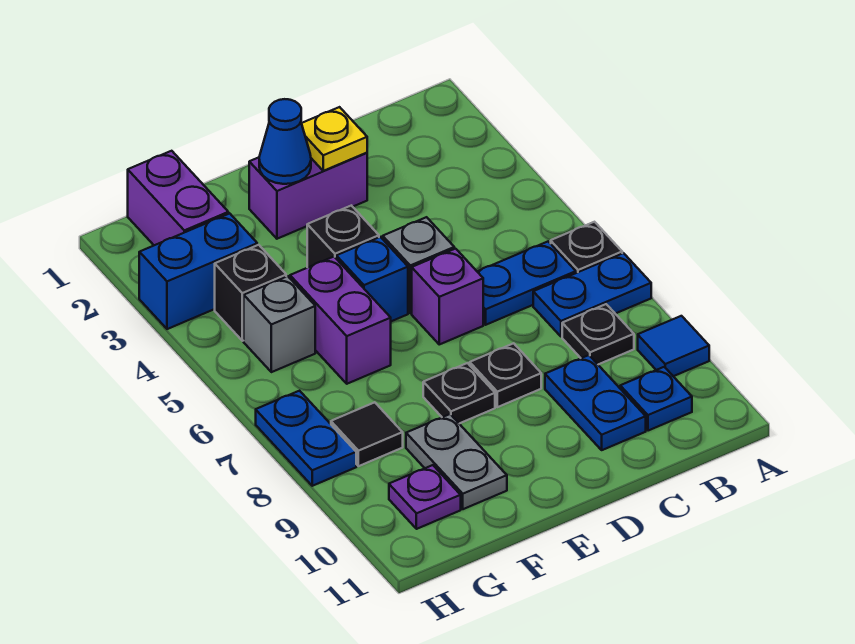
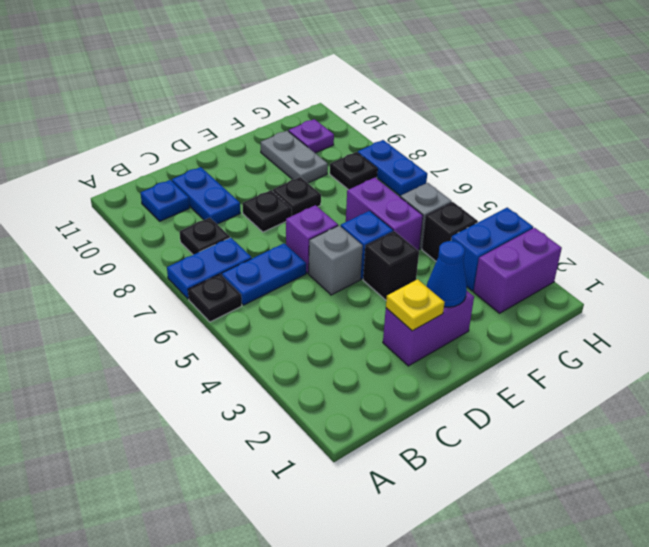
blue tile A9 level 1 -> none
purple brick G1:G2 level 1 -> purple brick G2:H2 level 1
black tile G8 level 1 -> black plate G8 level 1

